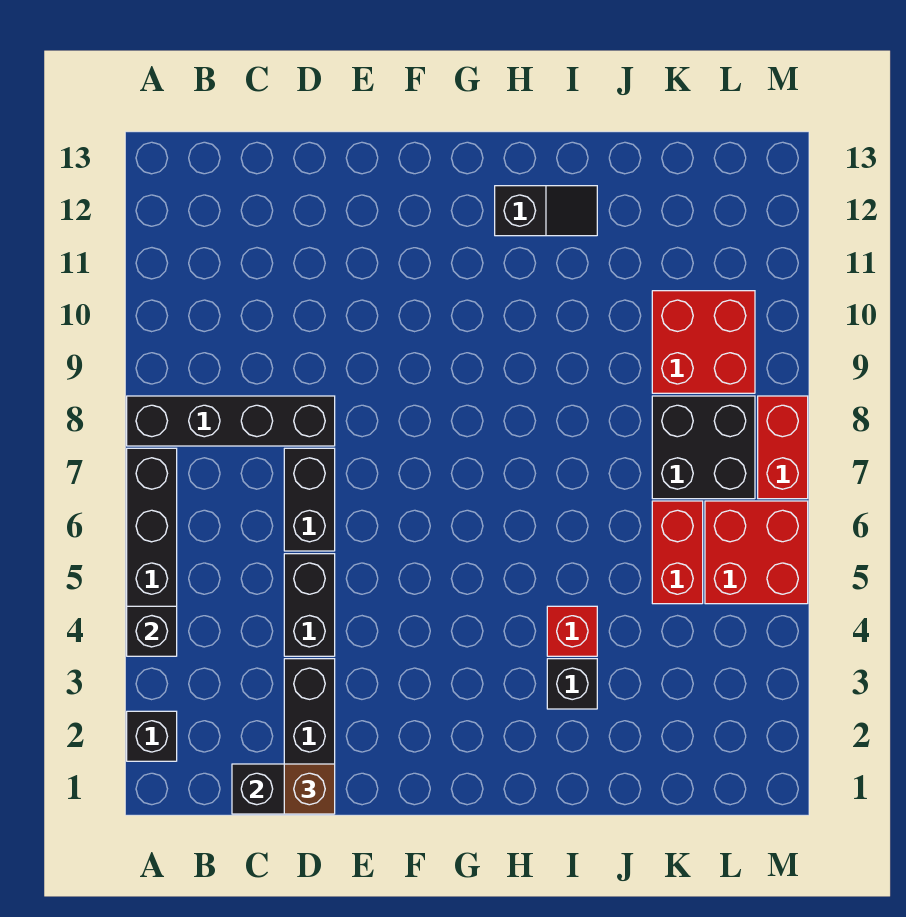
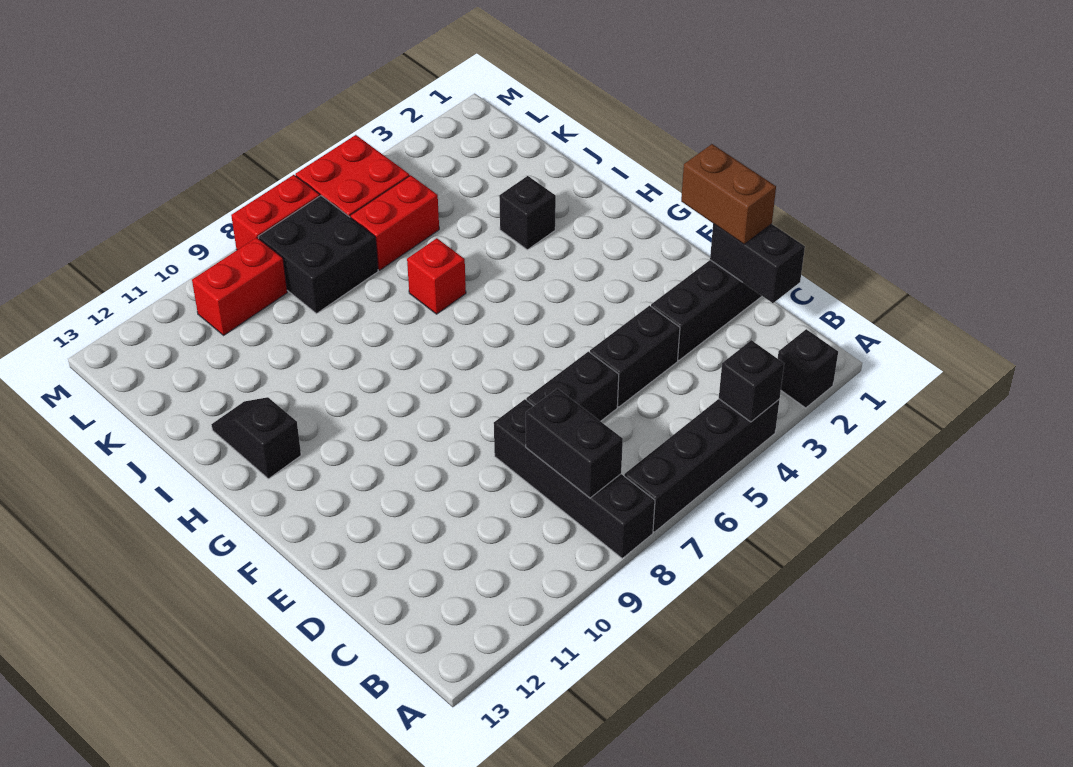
none -> black brick B8:C8 level 2
brown brick D1 level 3 -> brown brick D1:E1 level 3
red brick I4 level 1 -> red brick I6 level 1
red brick K9:L10 level 1 -> red brick L9:L10 level 1

